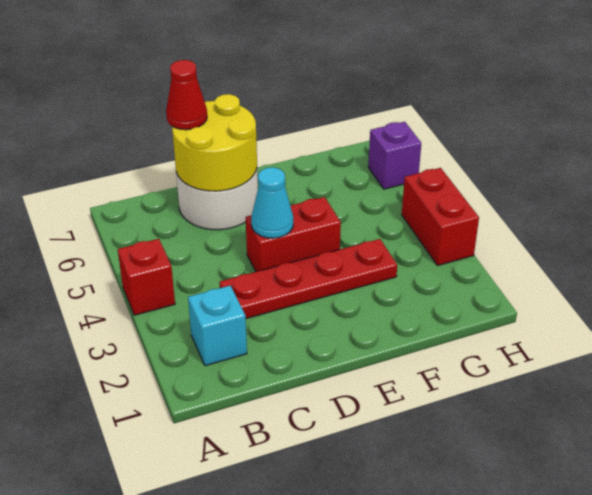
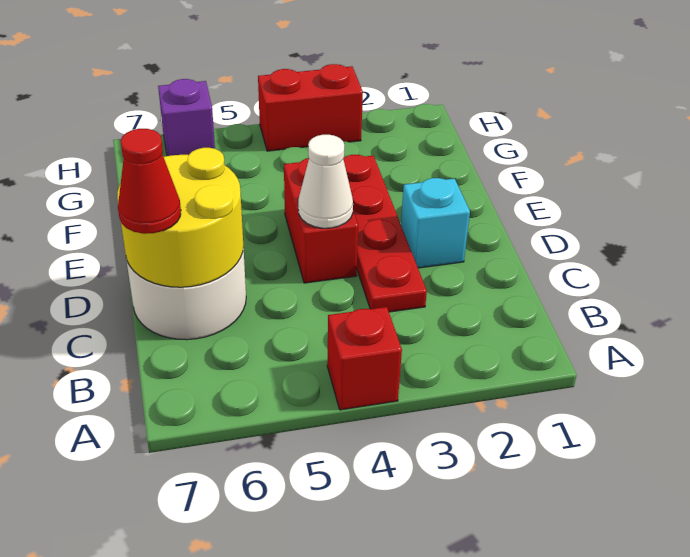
cyan brick B2 level 1 -> cyan brick D2 level 1
cyan cone D4 level 2 -> white cone D4 level 2

